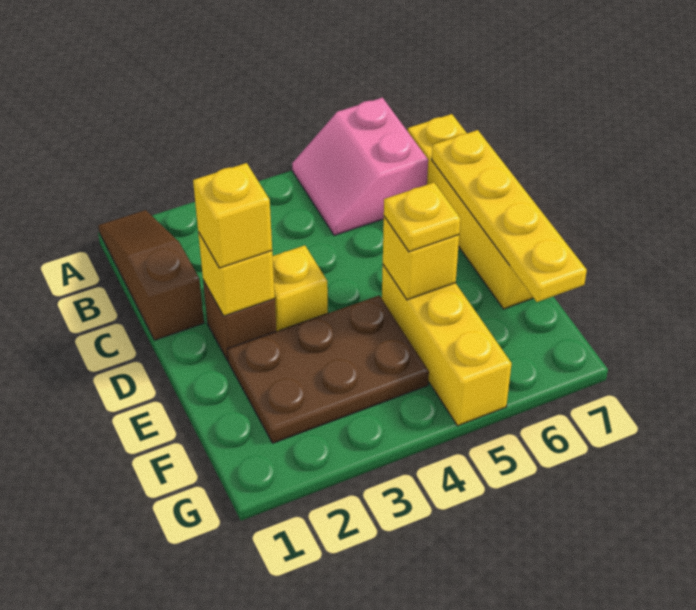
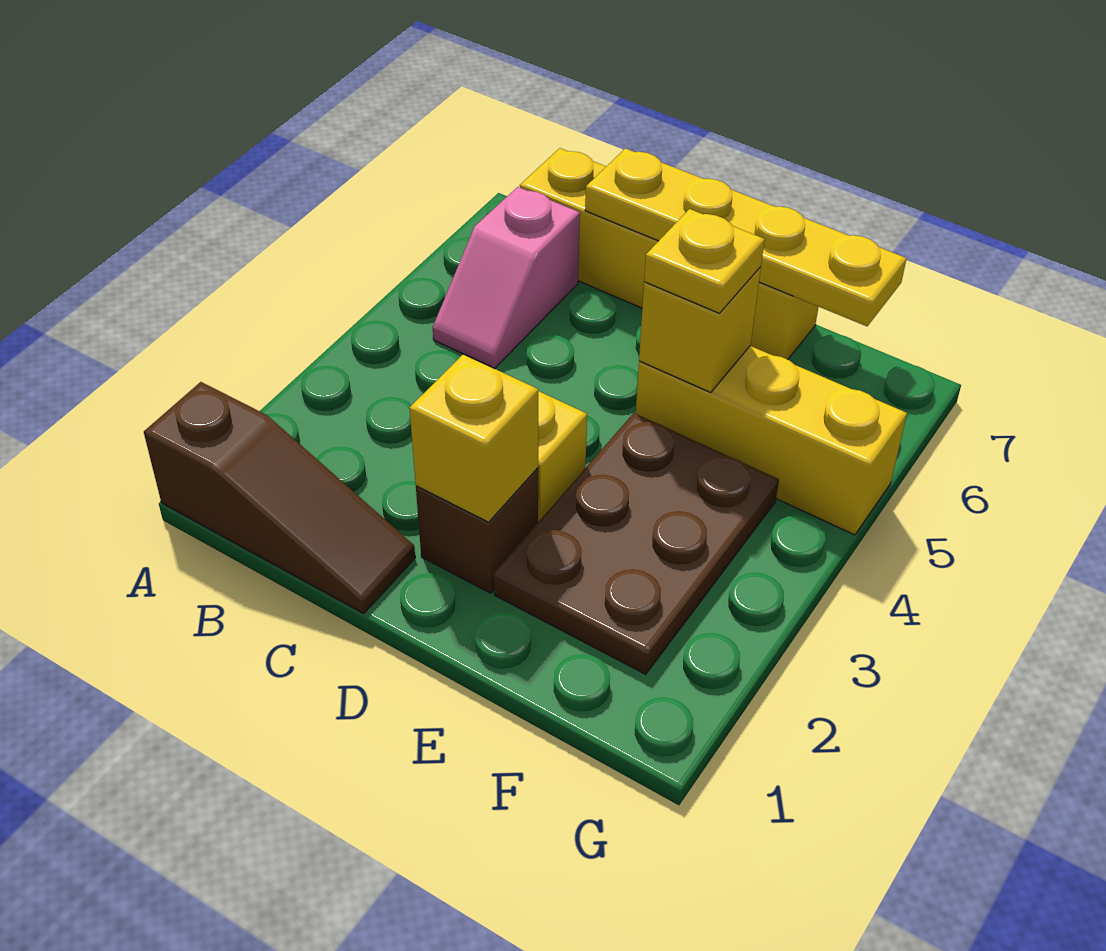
brown slope A1:C1 level 1 top C -> brown slope A1:C1 level 1 top A
pink slope A5:B6 level 1 top 6 -> pink slope B5:B6 level 1 top 6
yellow brick D2 level 3 -> none

